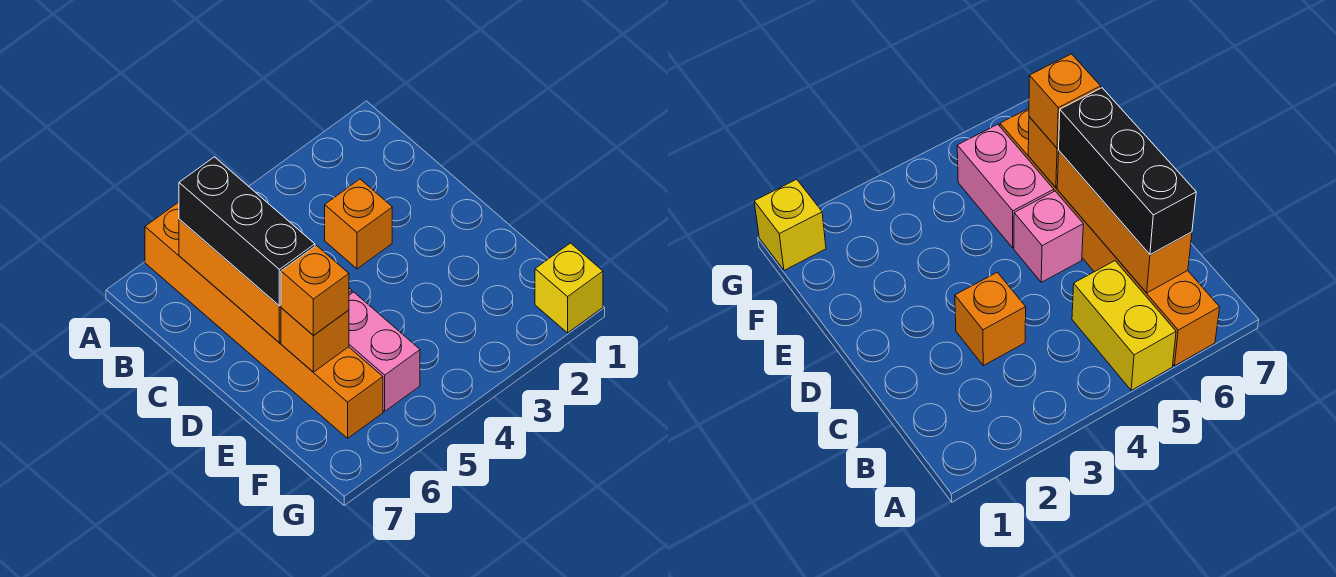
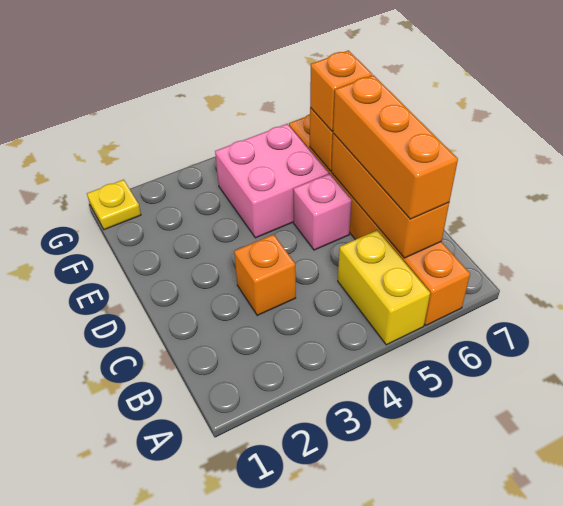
black brick B6:D6 level 3 -> orange brick B6:D6 level 3
pink brick E5:F5 level 1 -> pink brick E4:F5 level 1
yellow brick G1 level 1 -> yellow plate G1 level 1

